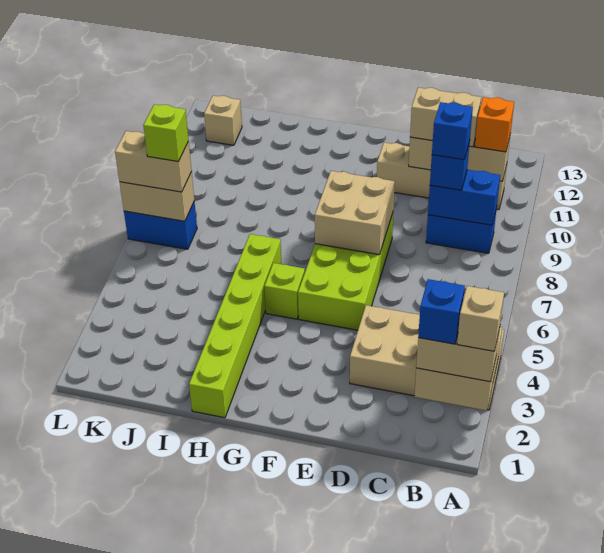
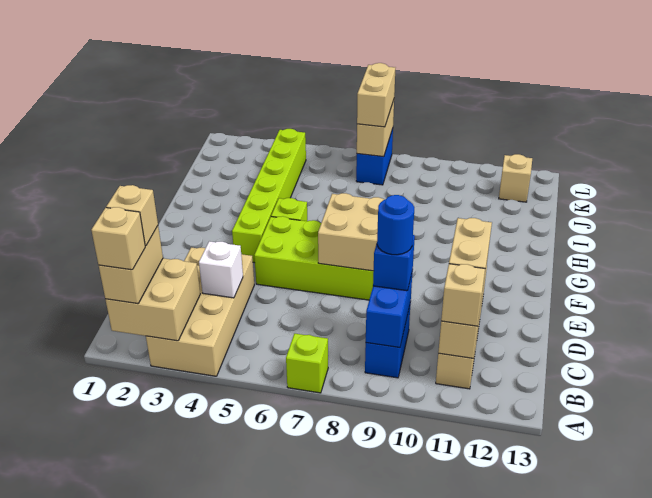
blue brick B2 level 4 -> tan brick B2 level 4
orange brick B11 level 3 -> tan brick B11 level 3
none -> white brick C4 level 2
blue brick C9 level 4 -> blue round brick C9 level 4
lime brick H1:H6 level 1 -> lime brick F4:K4 level 1
lime brick K7 level 4 -> lime brick A7 level 1

